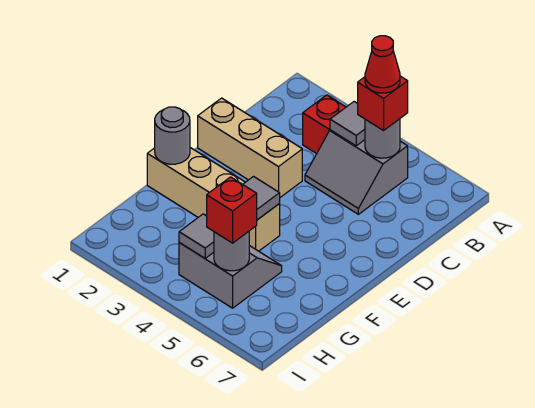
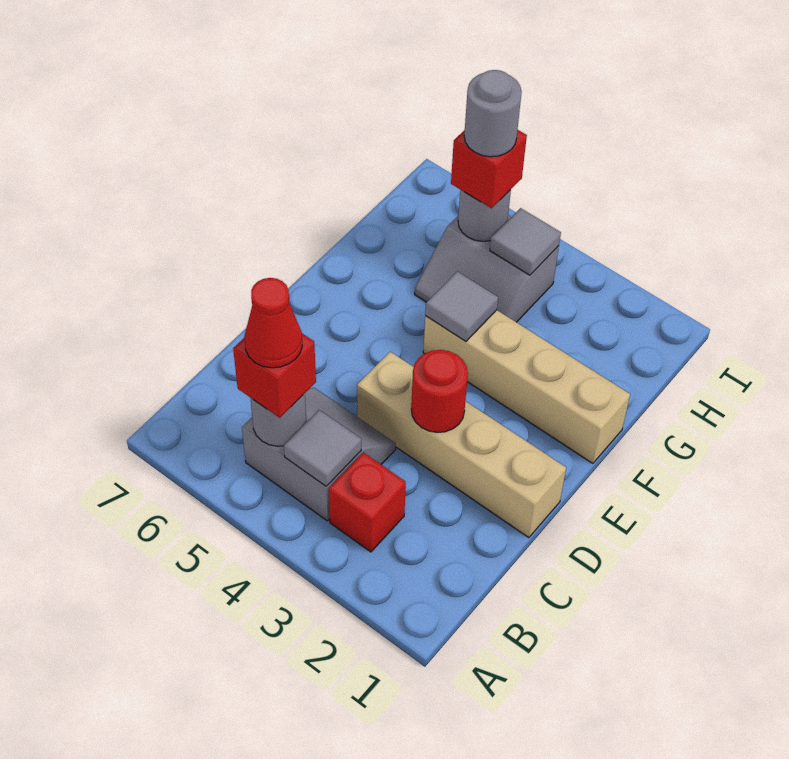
tan brick D1:D3 level 1 -> tan brick D1:D4 level 1
none -> red round brick D3 level 2
grey round brick F1 level 2 -> grey round brick H5 level 4

